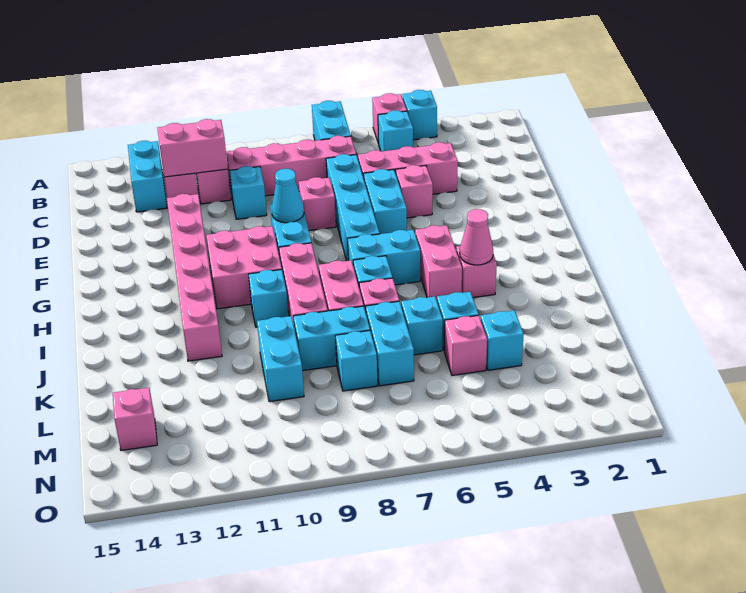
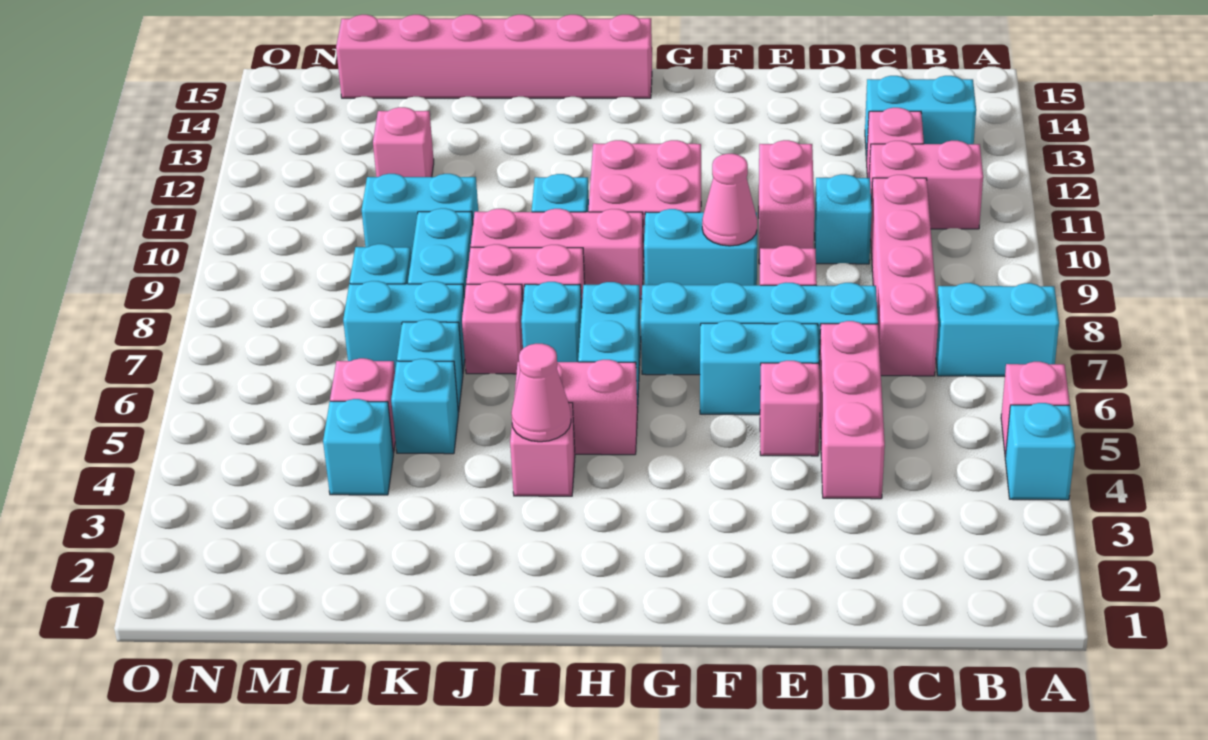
cyan brick B5 level 1 -> none
pink brick C11:C12 level 2 -> pink brick E10:E11 level 1
pink brick E12:J12 level 1 -> pink brick H15:M15 level 1
cyan cone F9 level 2 -> pink cone F9 level 2
pink brick M14 level 1 -> pink brick L12 level 1

